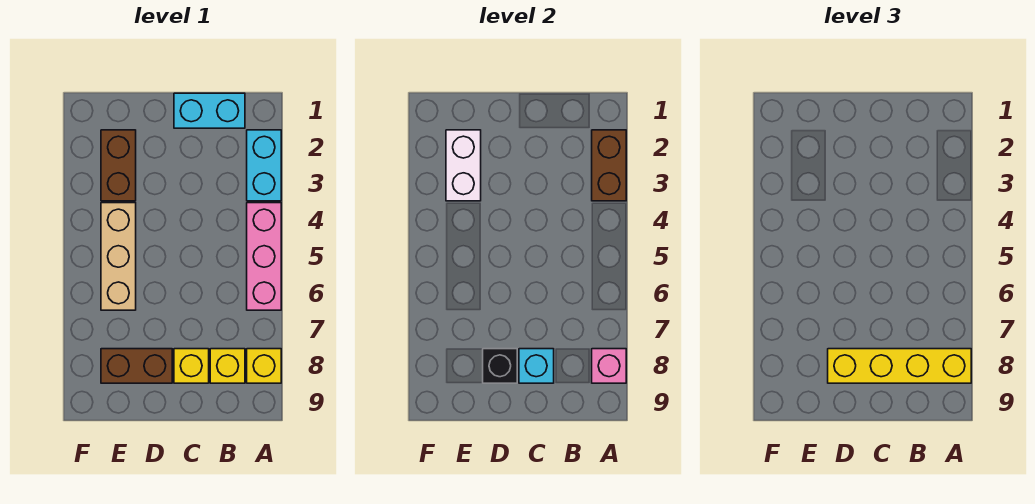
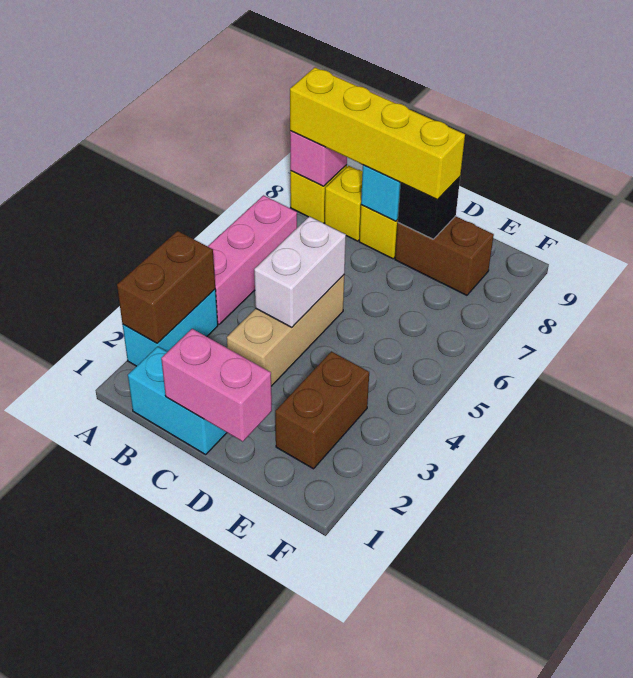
none -> pink brick C1:D1 level 2
white brick E2:E3 level 2 -> white brick C4:C5 level 2
tan brick E4:E6 level 1 -> tan brick C3:C5 level 1

